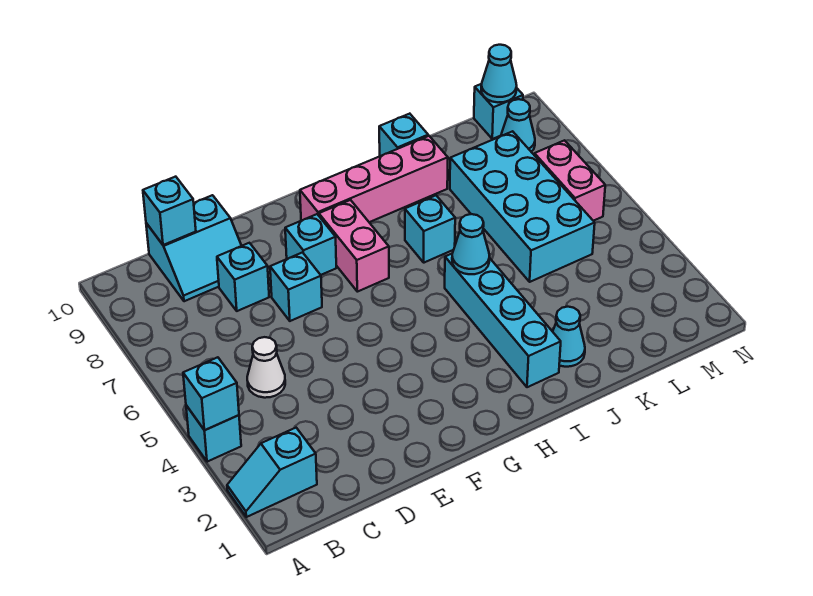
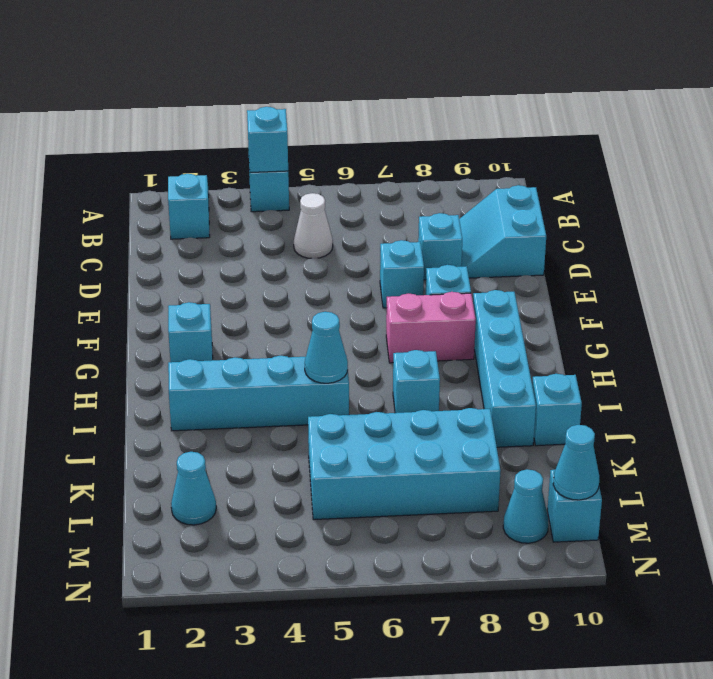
cyan brick C10 level 2 -> cyan brick G2 level 1
pink brick G9:J9 level 1 -> cyan brick G9:J9 level 1
cyan cone J2 level 1 -> cyan cone L2 level 1
pink brick M6:M7 level 1 -> none

